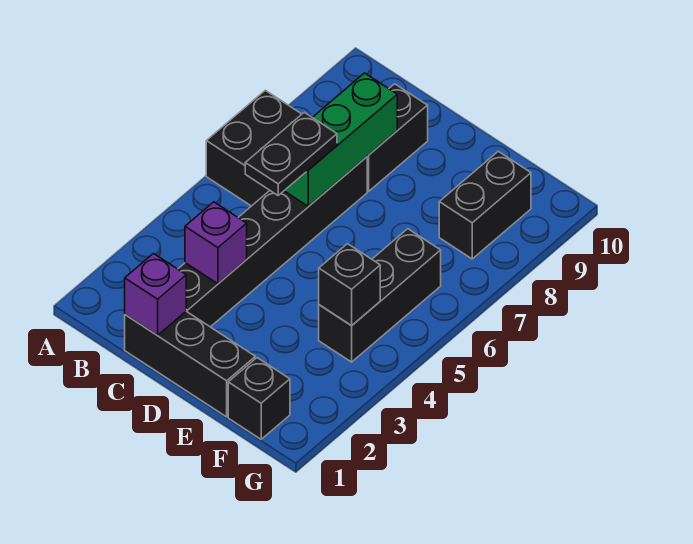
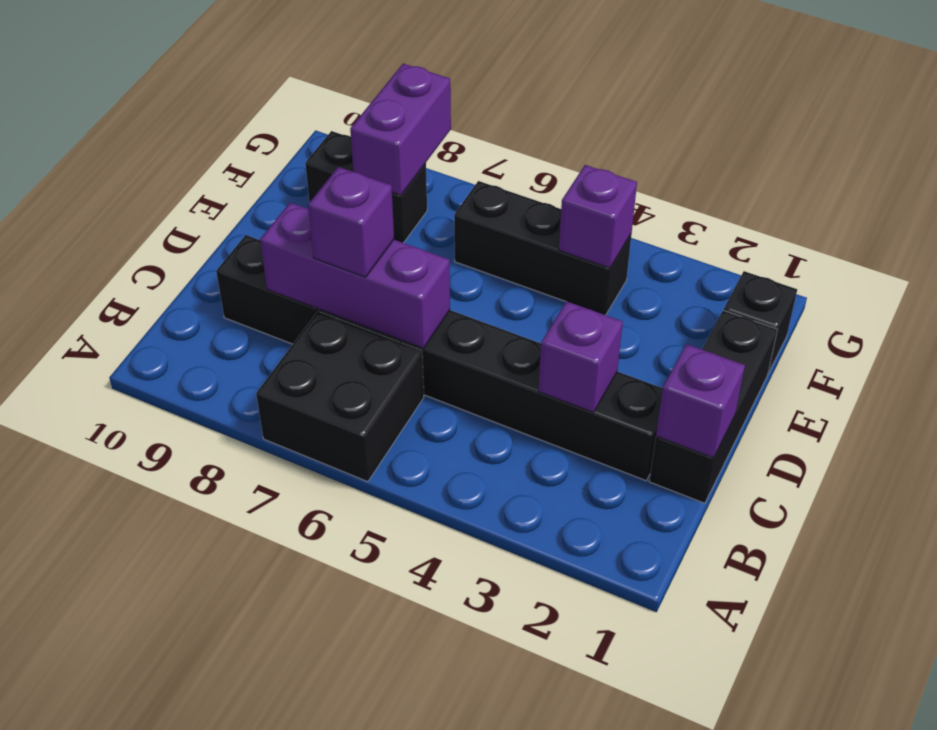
black plate C5:C6 level 3 -> none
green brick C6:C8 level 2 -> purple brick C6:C8 level 2
none -> purple brick C7 level 3
black brick F4 level 2 -> purple brick F4 level 2
none -> purple brick F8:G8 level 2

